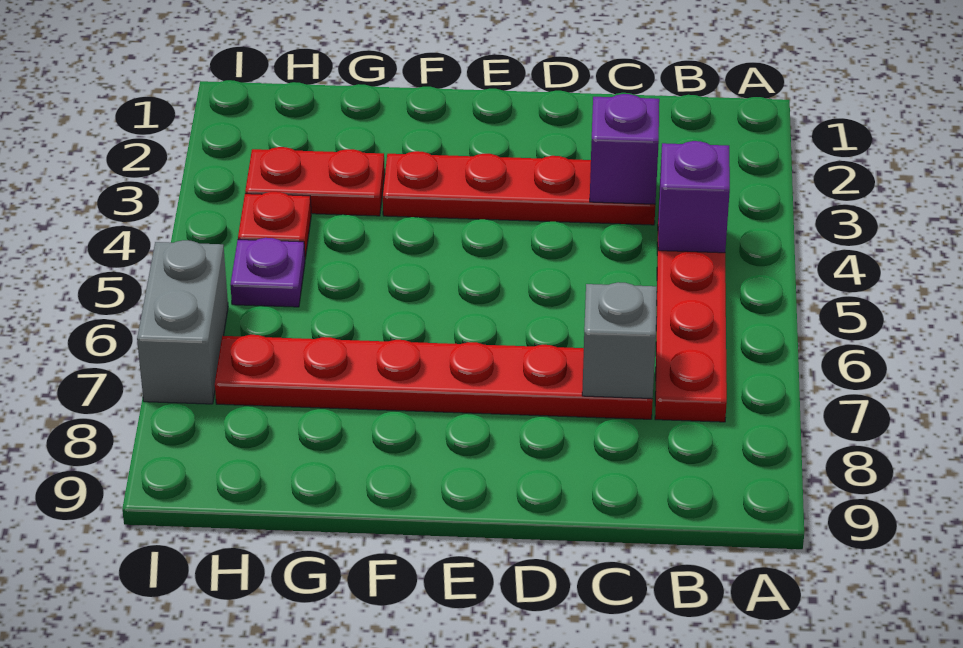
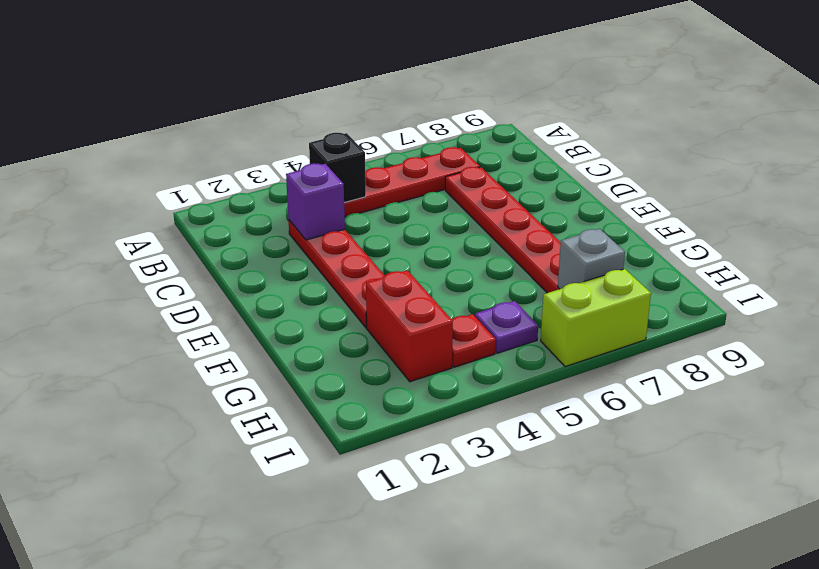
purple brick B4 level 2 -> black brick B4 level 2
grey brick C7 level 2 -> grey brick H7 level 2
red plate G3:H3 level 1 -> red brick G3:H3 level 1
grey brick I6:I7 level 1 -> lime brick I6:I7 level 1

